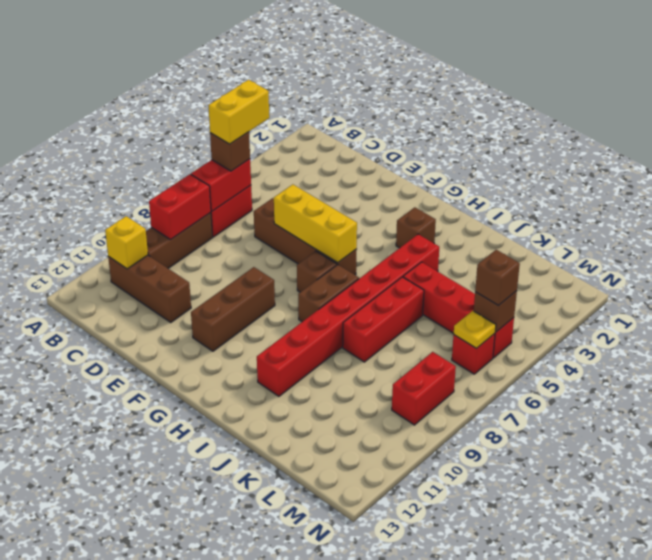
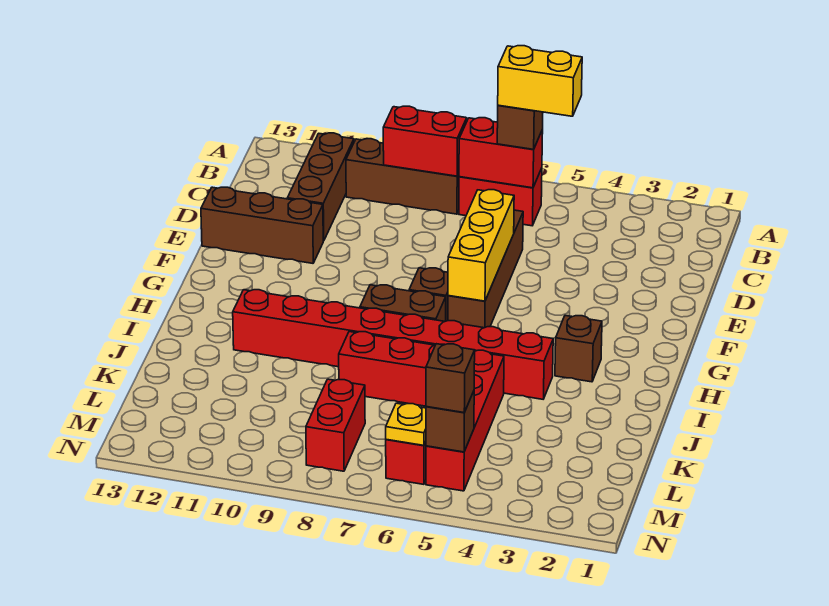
yellow brick B11 level 2 -> none
brown brick F9:F11 level 1 -> brown brick E11:E13 level 1
red brick M8:M9 level 1 -> red brick L8:M8 level 1

